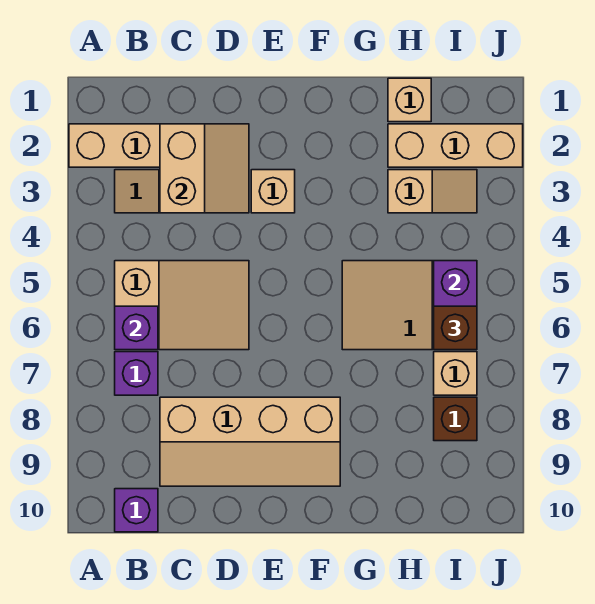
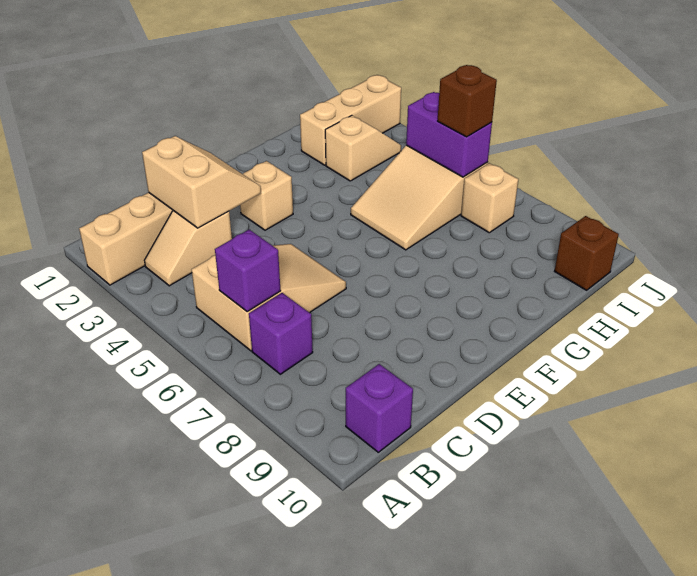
tan slope C8:F9 level 1 top 8 -> none
tan brick H1 level 1 -> none
brown brick I8 level 1 -> brown brick I10 level 1

